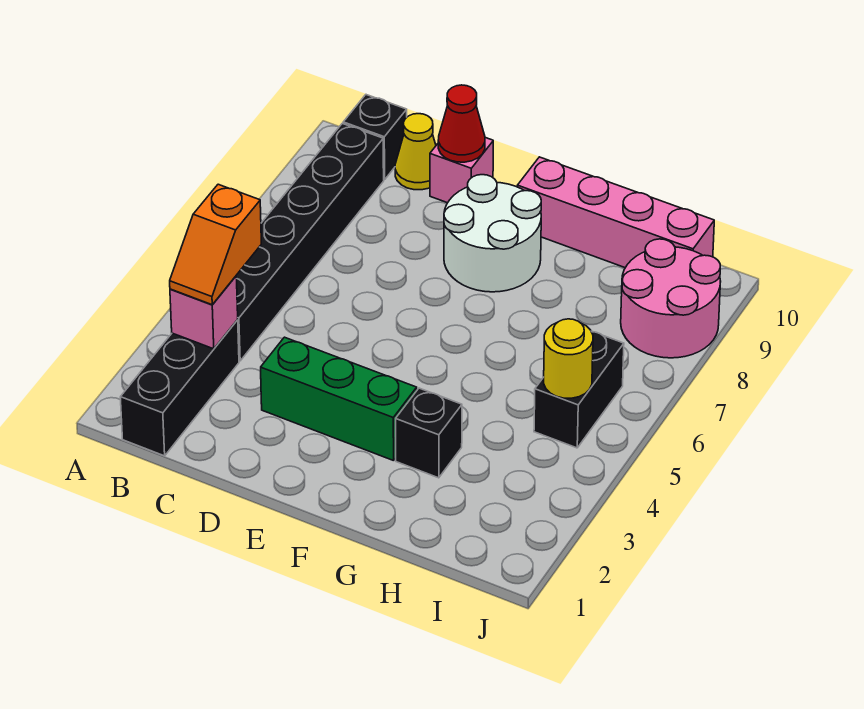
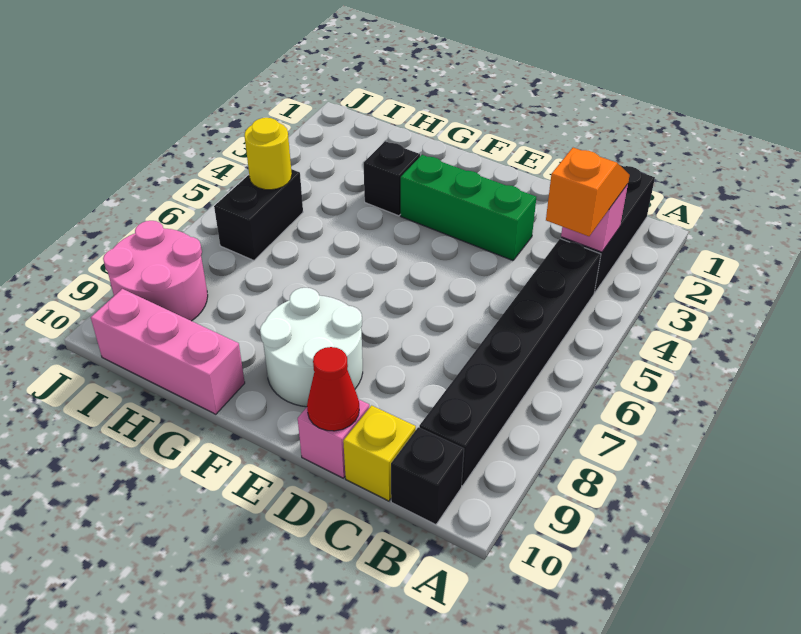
yellow cone C10 level 1 -> yellow brick C10 level 1
pink brick F10:I10 level 1 -> pink brick G10:I10 level 1

